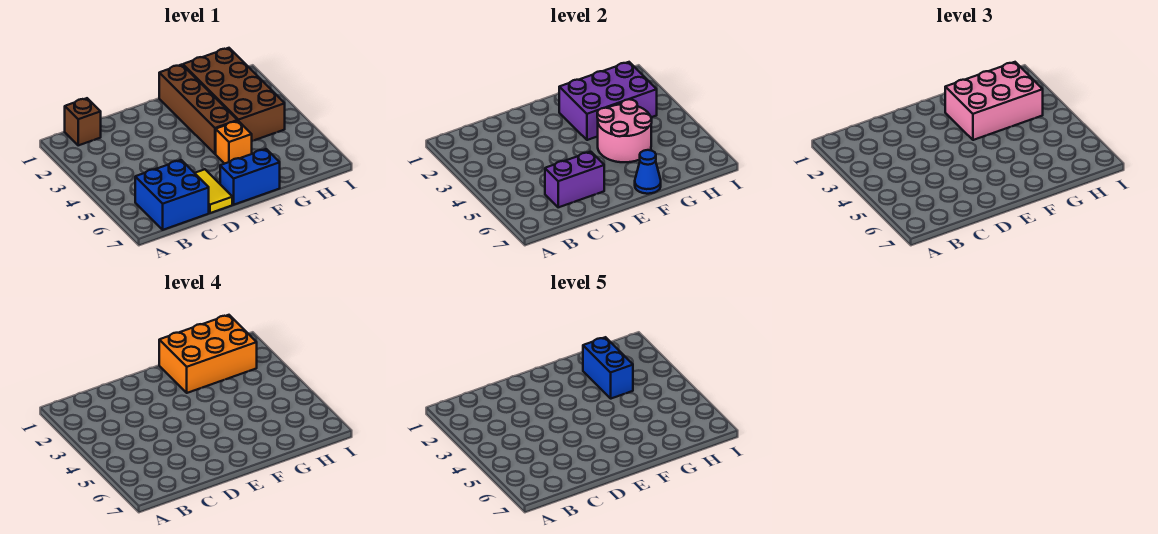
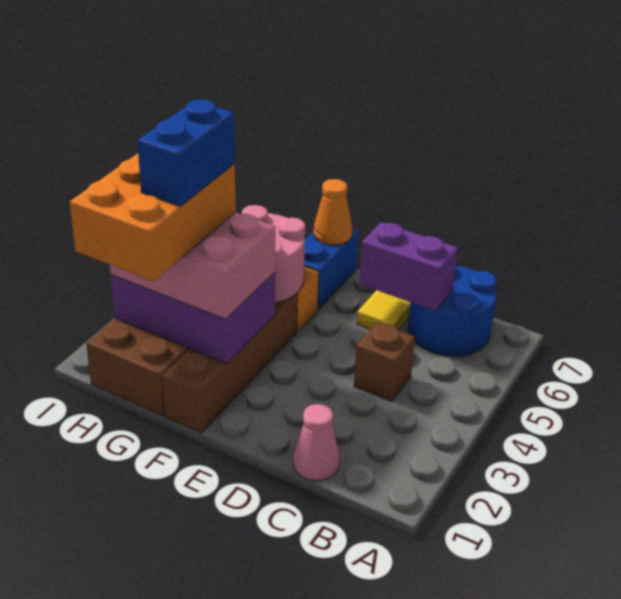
brown brick B1 level 1 -> brown brick C4 level 1
blue brick B6:C7 level 1 -> blue round brick B6:C7 level 1
none -> pink cone C1 level 1
blue brick E7:F7 level 1 -> blue brick F6:F7 level 1
orange brick F1:H2 level 4 -> orange brick G1:H3 level 4
blue cone F7 level 2 -> orange cone F7 level 2

